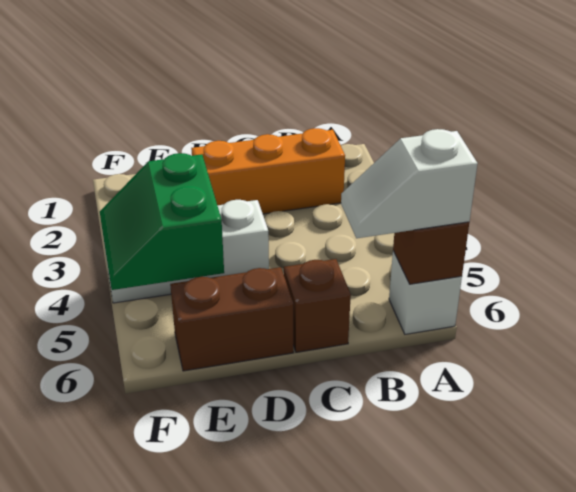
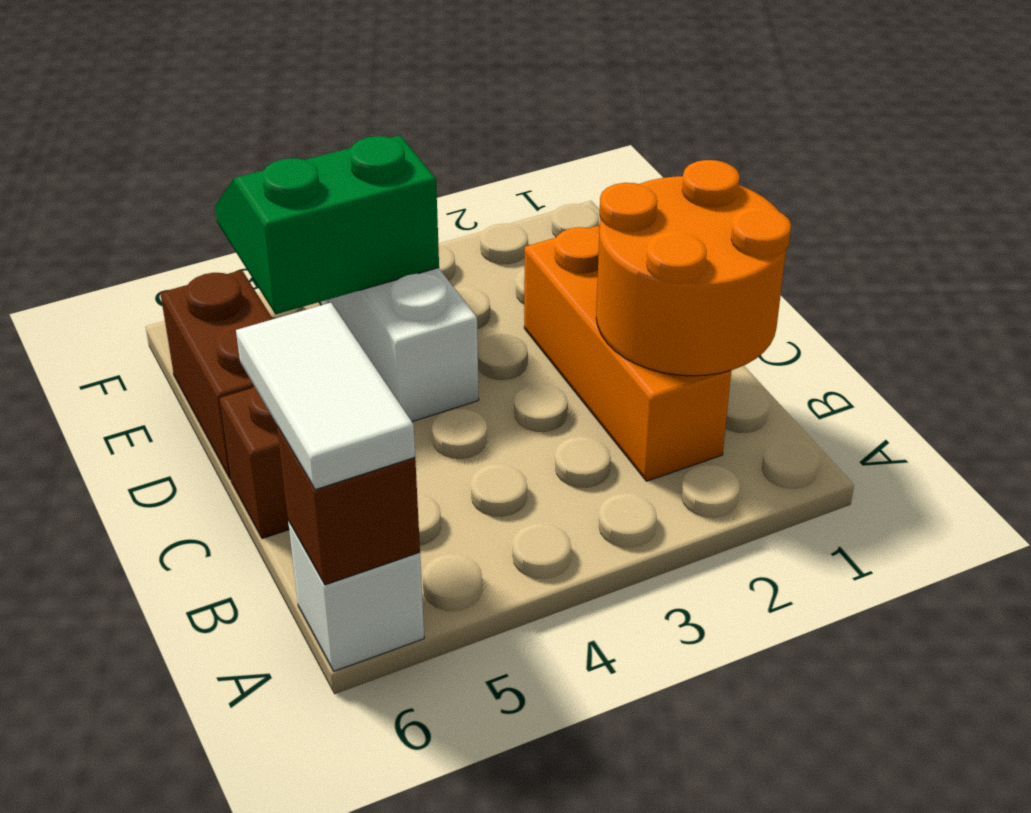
white slope A6:B6 level 3 top A -> white tile A6:B6 level 3
none -> orange round brick B1:C2 level 2

